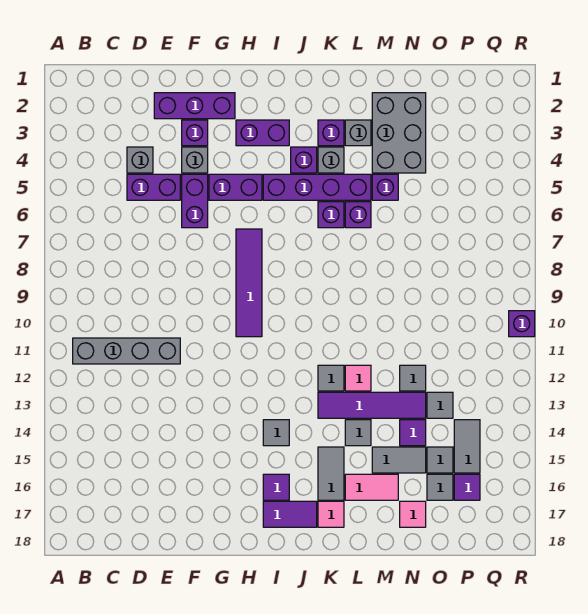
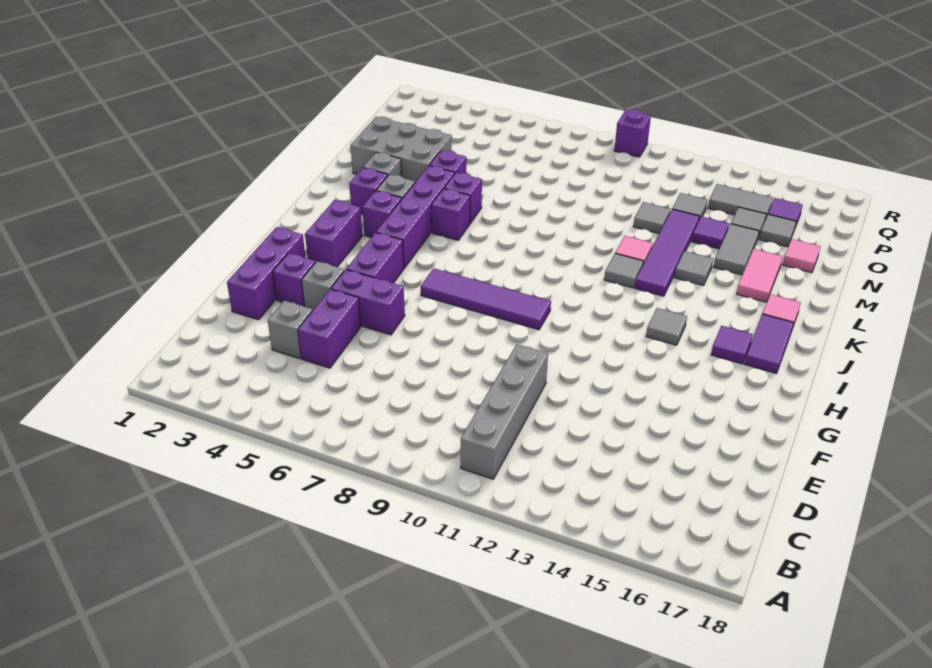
grey tile K15:K16 level 1 -> none

